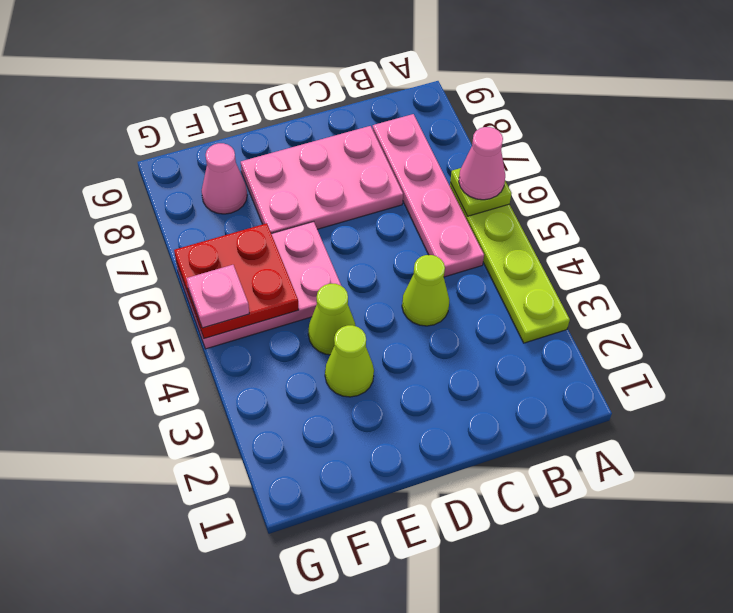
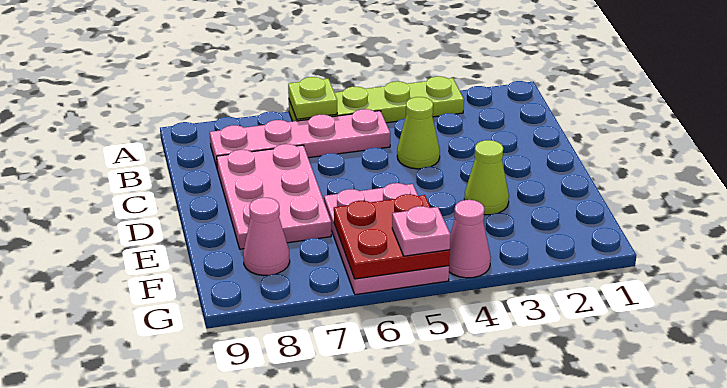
pink cone A6 level 3 -> pink cone G4 level 1
lime cone E4 level 1 -> none

